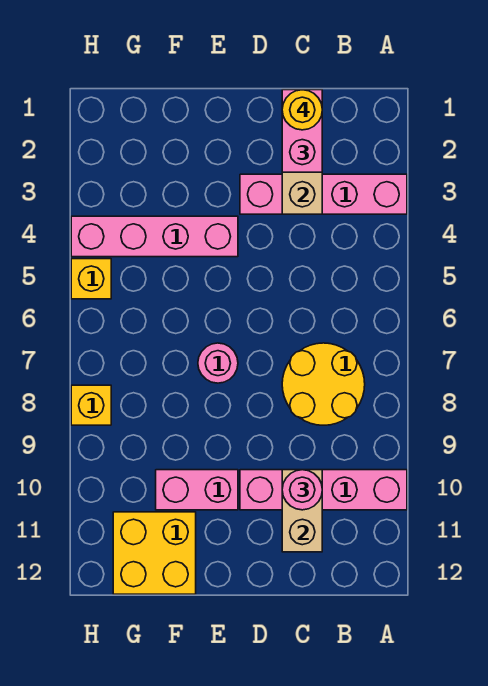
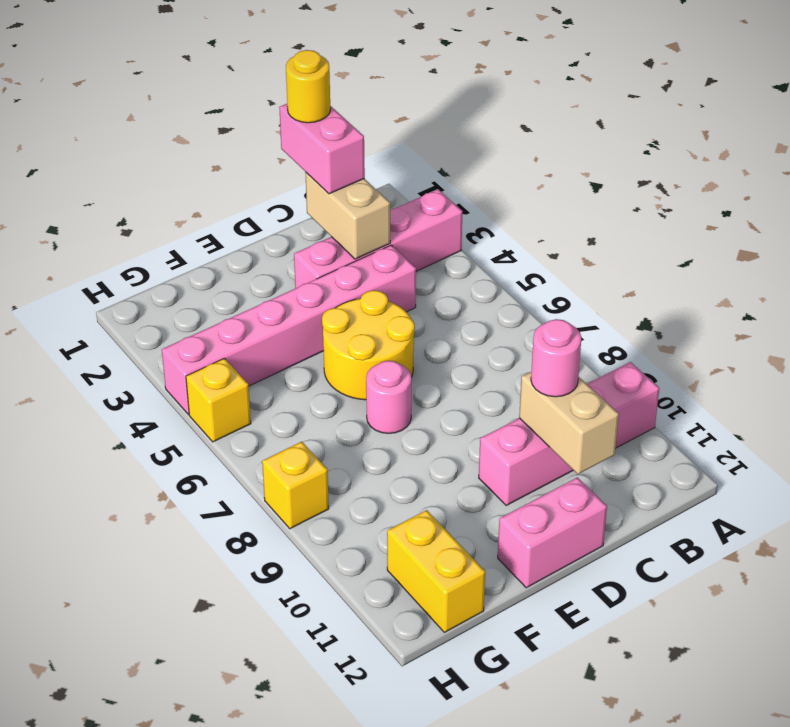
yellow round brick B7:C8 level 1 -> yellow round brick D5:E6 level 1
pink brick E4:H4 level 1 -> pink brick C4:H4 level 1
pink brick E10:F10 level 1 -> pink brick D12:E12 level 1
yellow brick F11:G12 level 1 -> yellow brick G11:G12 level 1

